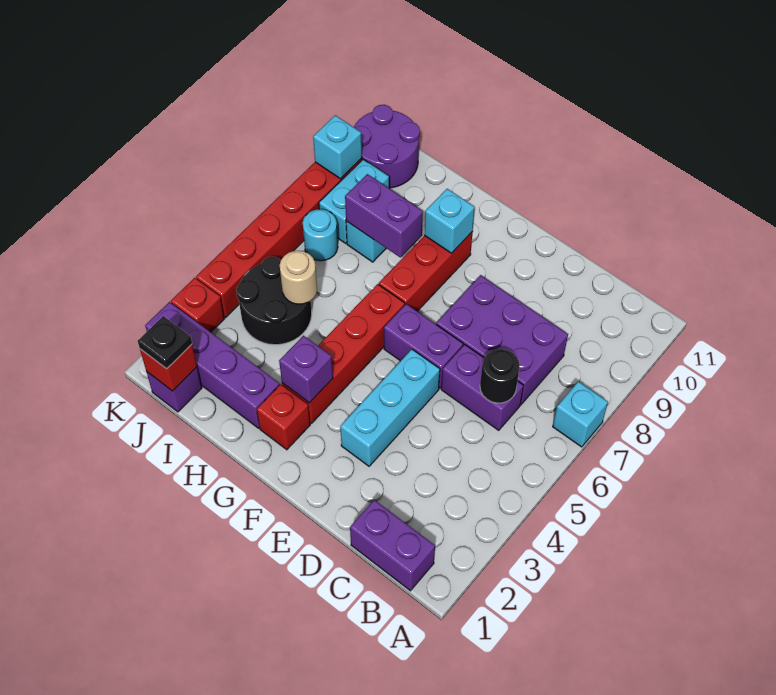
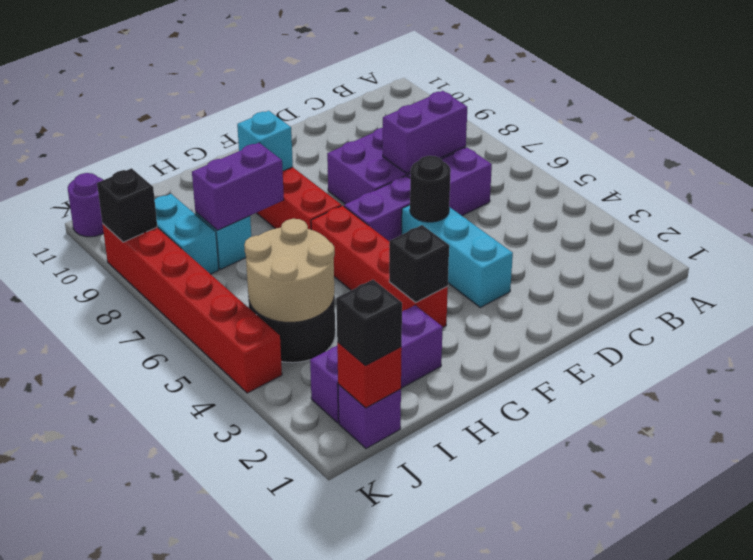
cyan brick A7 level 1 -> none
purple brick B1:C1 level 1 -> purple brick C7:D7 level 2
black round brick C6 level 2 -> black round brick E5 level 2
red brick G2 level 1 -> none
purple brick G3 level 2 -> black brick G3 level 2
purple brick H2:K2 level 1 -> purple brick H2:J2 level 1
tan round brick I5 level 2 -> tan round brick I4:J5 level 2
black plate J1 level 3 -> black brick J1 level 3
cyan round brick J7 level 1 -> none
purple round brick J10:K11 level 1 -> purple round brick K11 level 1
red brick K3 level 1 -> none
cyan brick K9 level 2 -> black brick K9 level 2

